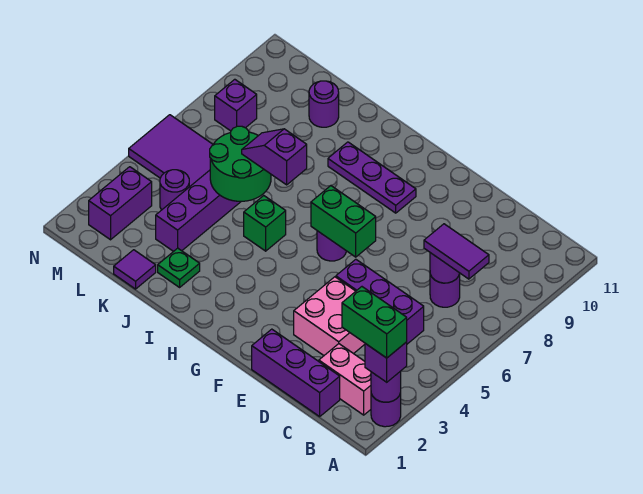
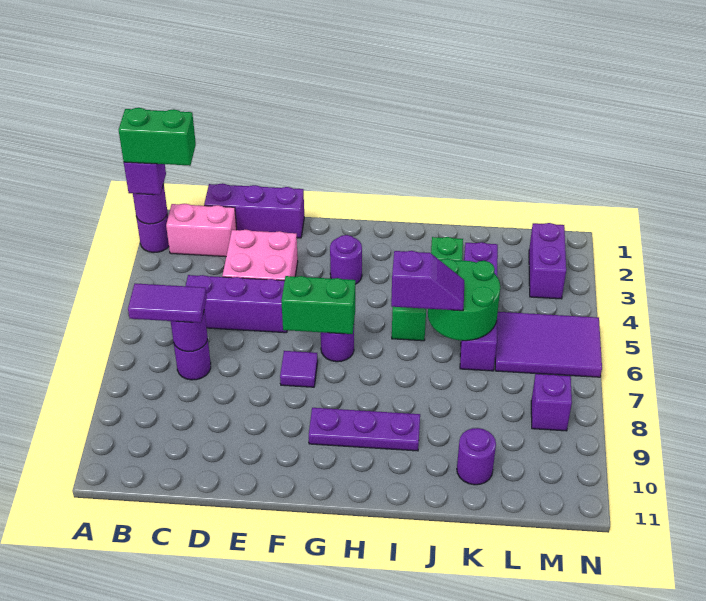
purple tile K1 level 1 -> purple tile F7 level 1
purple round brick L4 level 1 -> purple round brick G3 level 1

